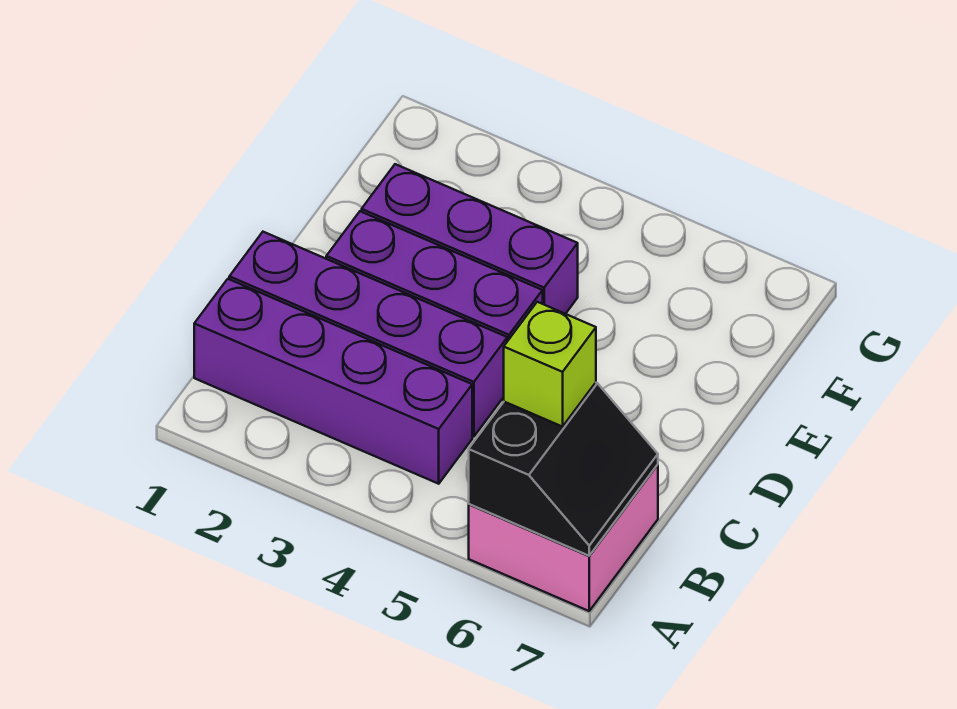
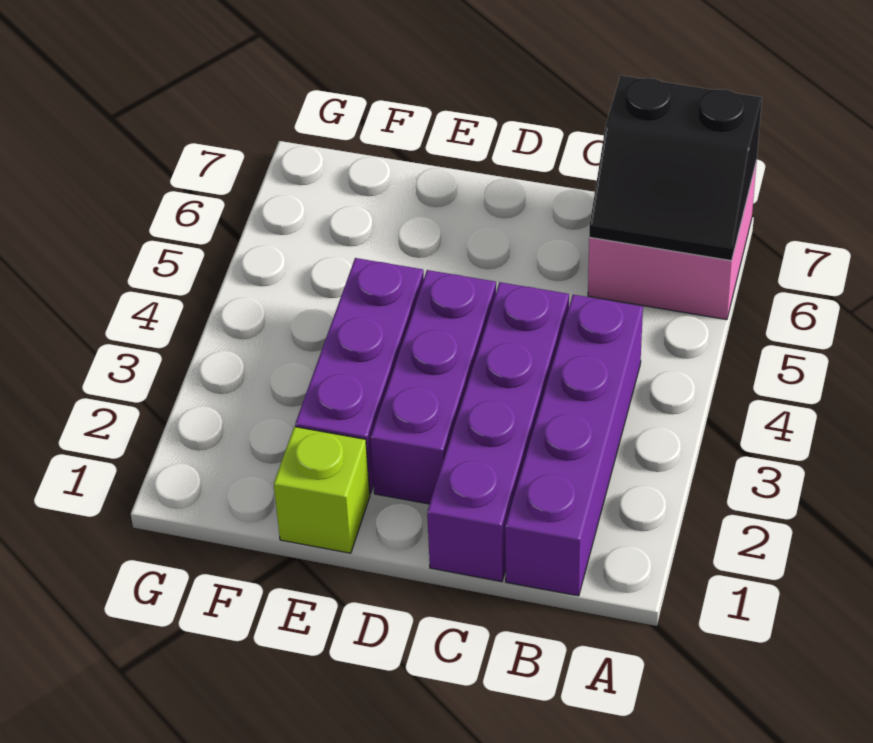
black slope A6:B7 level 2 top 6 -> black slope A6:B7 level 2 top 7
lime brick B6 level 3 -> lime brick E1 level 1

